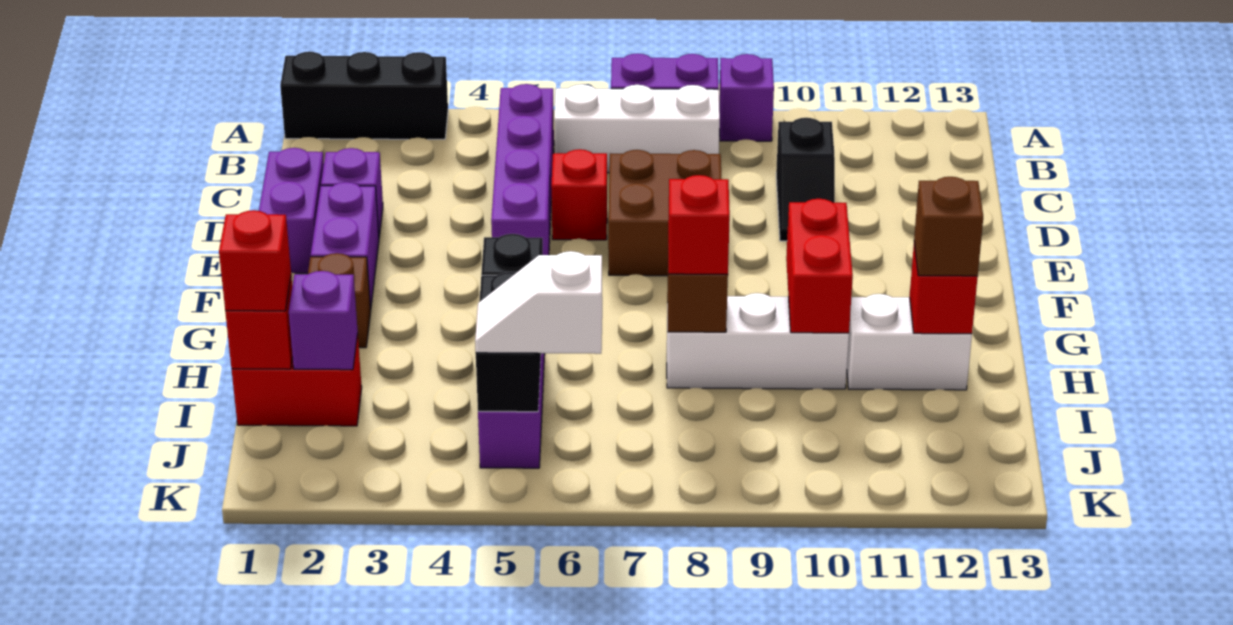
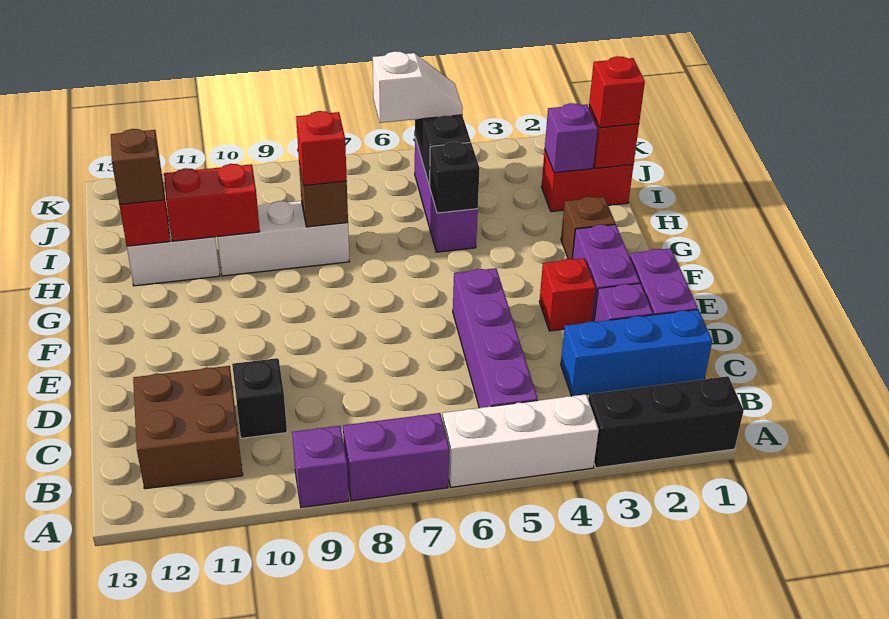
white brick B6:B8 level 1 -> white brick A4:A6 level 1
none -> blue brick C1:C3 level 1
red brick D6 level 1 -> red brick E3 level 1
brown brick D7:E8 level 1 -> brown brick B11:C12 level 1
red brick G10:H10 level 2 -> red brick H10:H11 level 2

